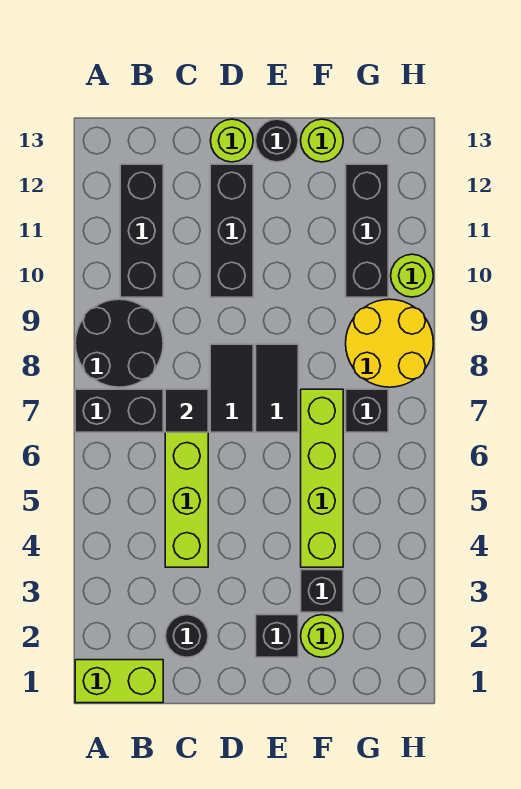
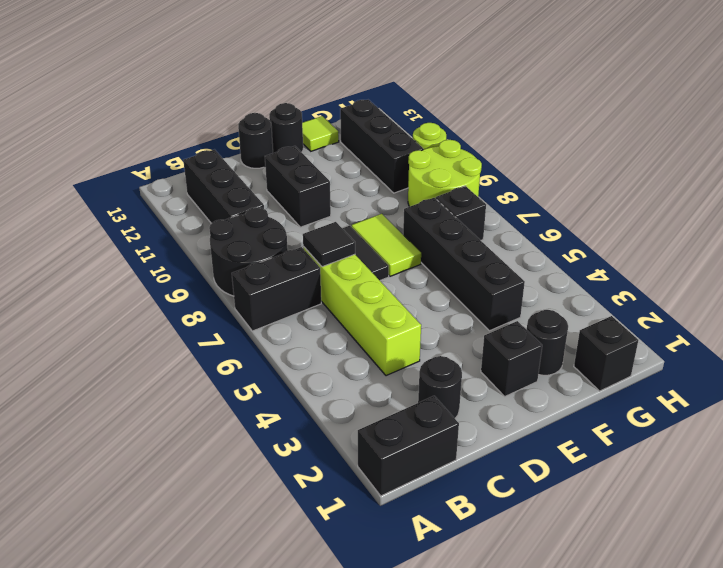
lime brick A1:B1 level 1 -> black brick A1:B1 level 1
black brick D10:D12 level 1 -> black brick D10:D11 level 1
lime round brick D13 level 1 -> black round brick D13 level 1
black tile E7:E8 level 1 -> lime tile E7:E8 level 1
lime round brick F2 level 1 -> black round brick F2 level 1
black brick F3 level 1 -> black brick G1 level 1
lime brick F4:F7 level 1 -> black brick F4:F7 level 1
lime round brick F13 level 1 -> lime tile F13 level 1
yellow round brick G8:H9 level 1 -> lime round brick G8:H9 level 1

